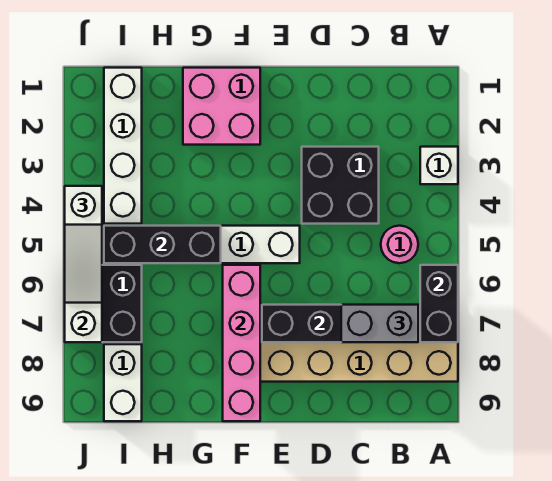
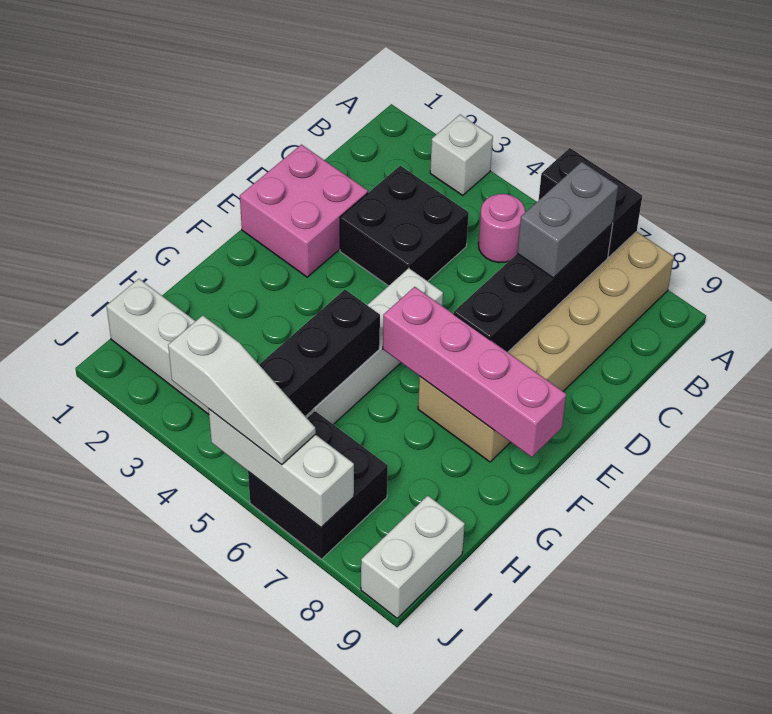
pink brick F1:G2 level 1 -> pink brick D1:E2 level 1
white brick I8:I9 level 1 -> white brick I9:J9 level 1

